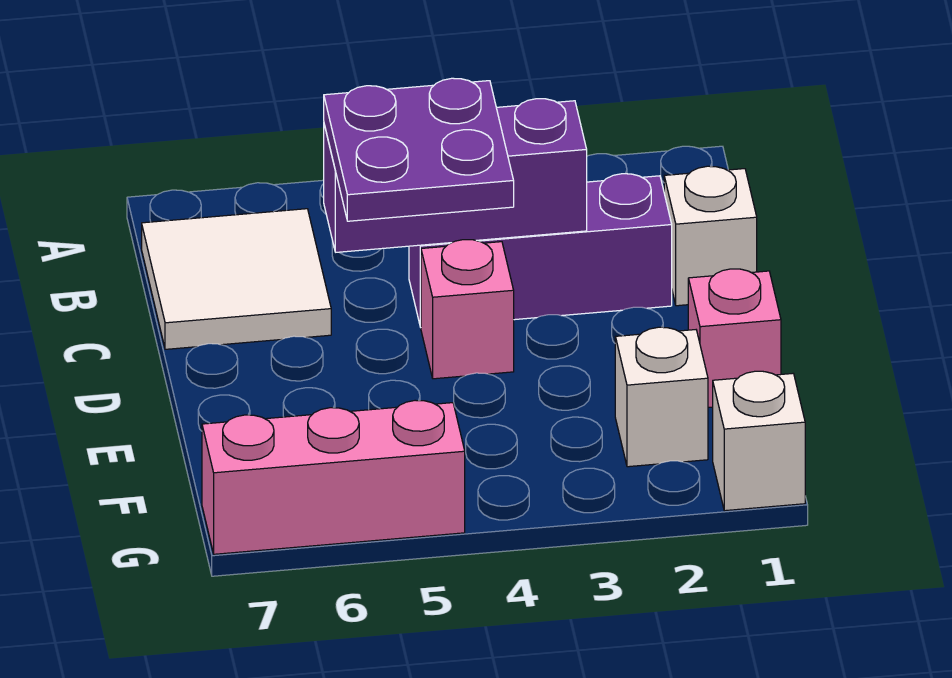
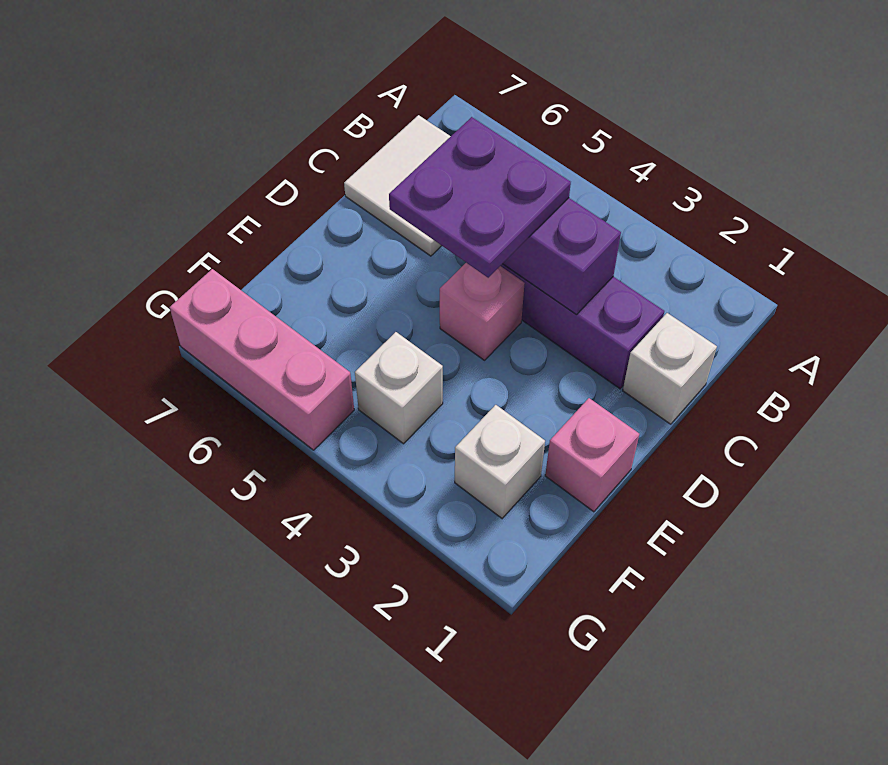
white brick G1 level 1 -> white brick F4 level 1

